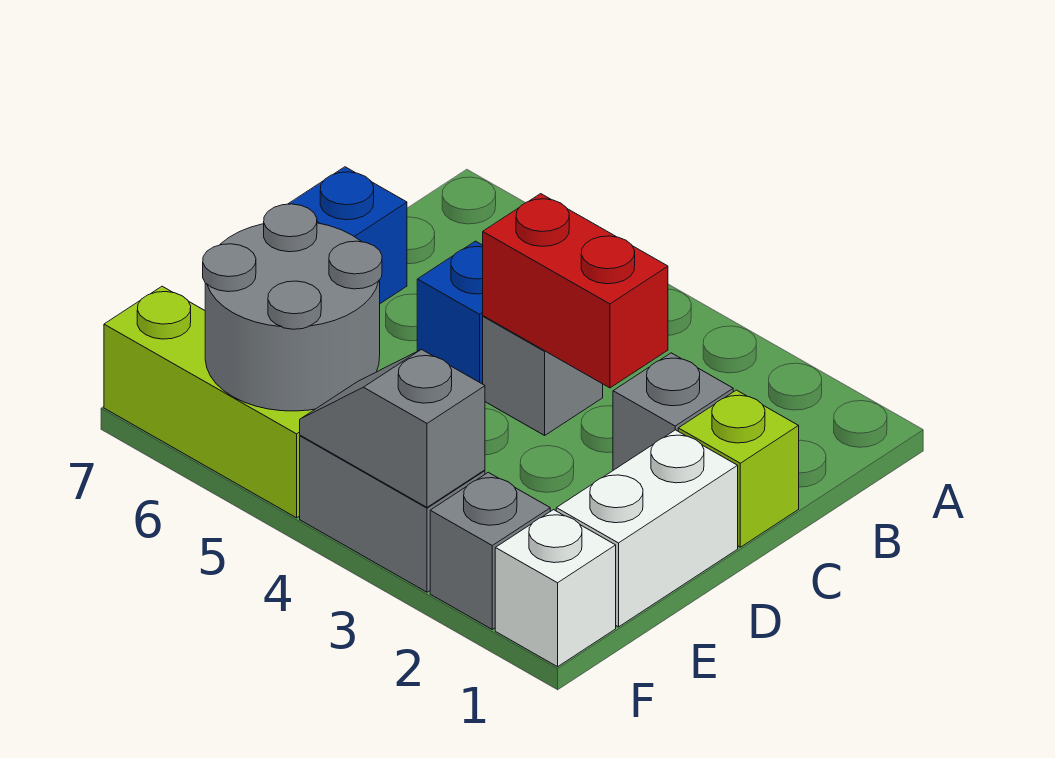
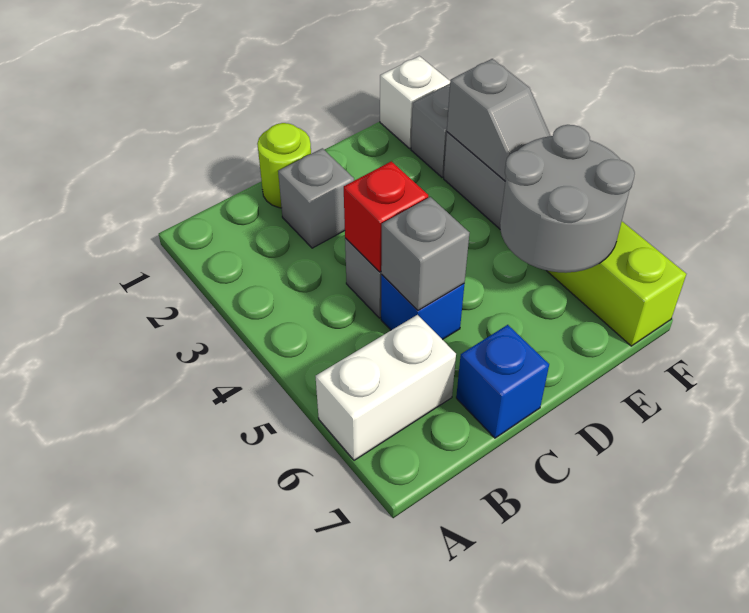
lime brick C1 level 1 -> lime round brick C1 level 1
red brick C3:C4 level 2 -> red brick C4 level 2
none -> grey brick C5 level 2
white brick D1:E1 level 1 -> white brick A6:B6 level 1

